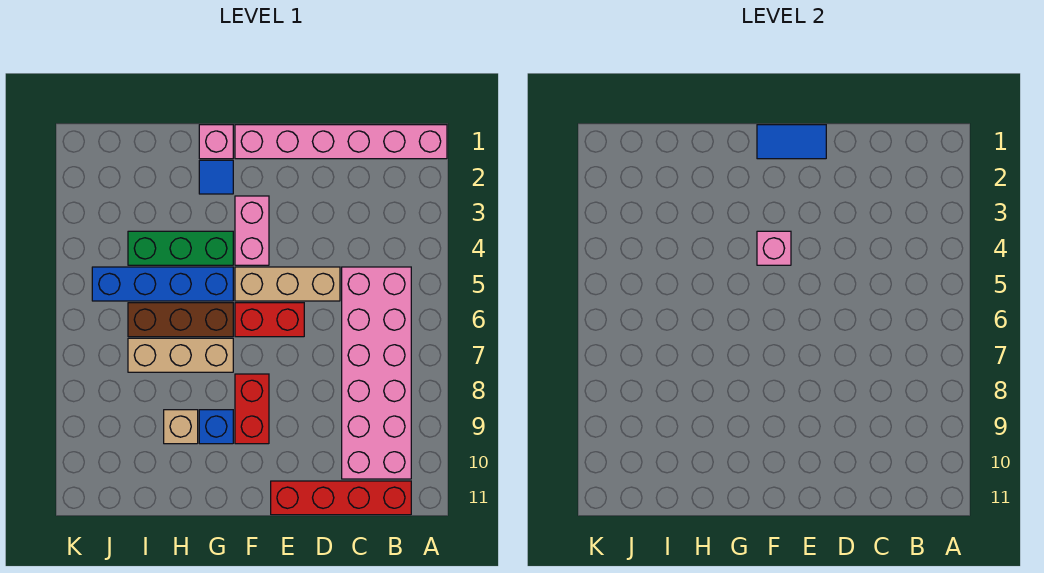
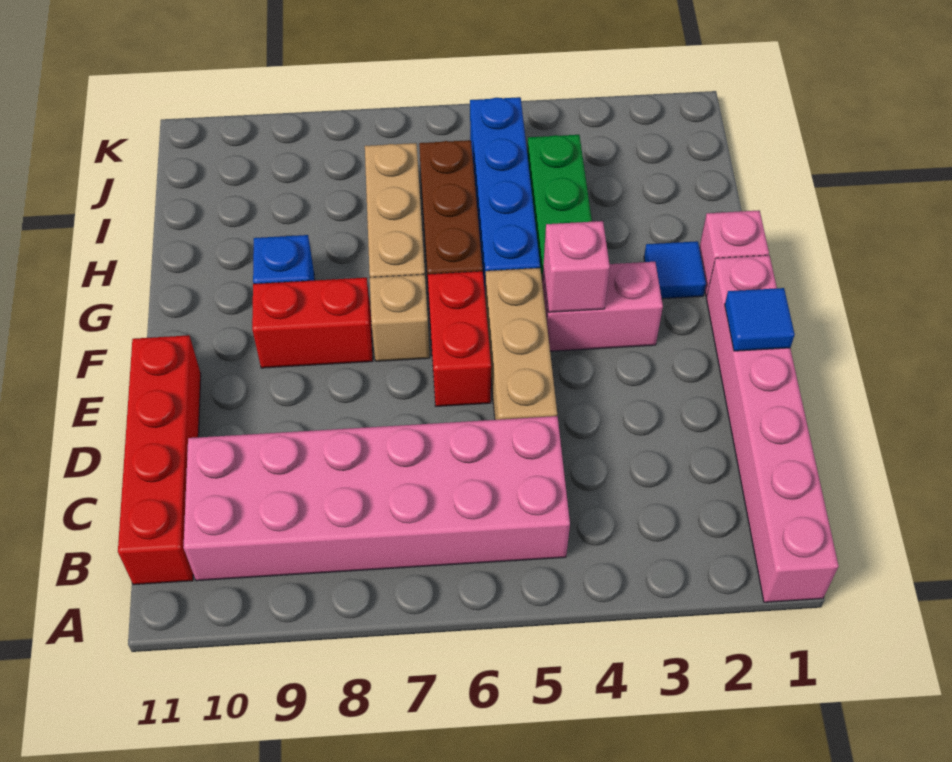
blue tile E1:F1 level 2 -> blue tile E1 level 2
tan brick H9 level 1 -> tan brick F7 level 1

